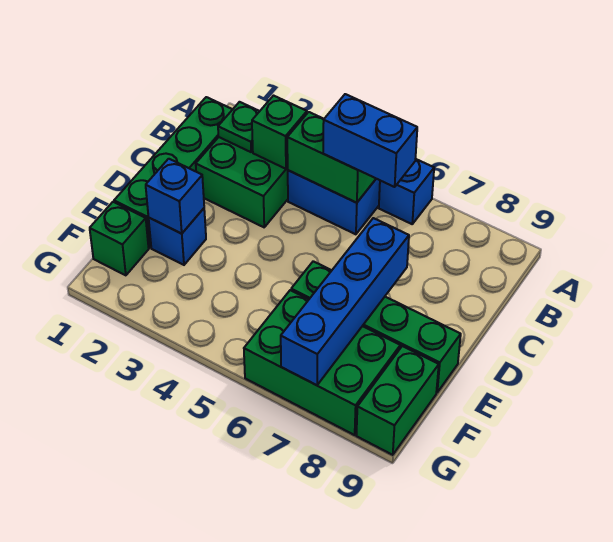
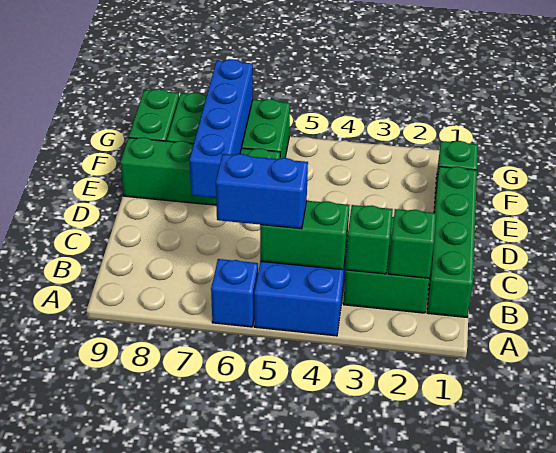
green plate B2 level 2 -> green brick B2 level 2
blue brick E2 level 1 -> none
blue brick E2 level 2 -> none

